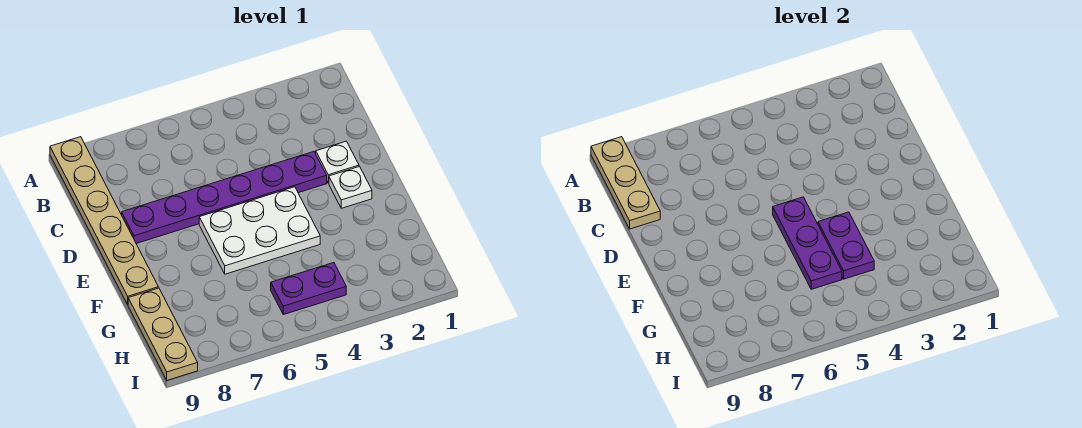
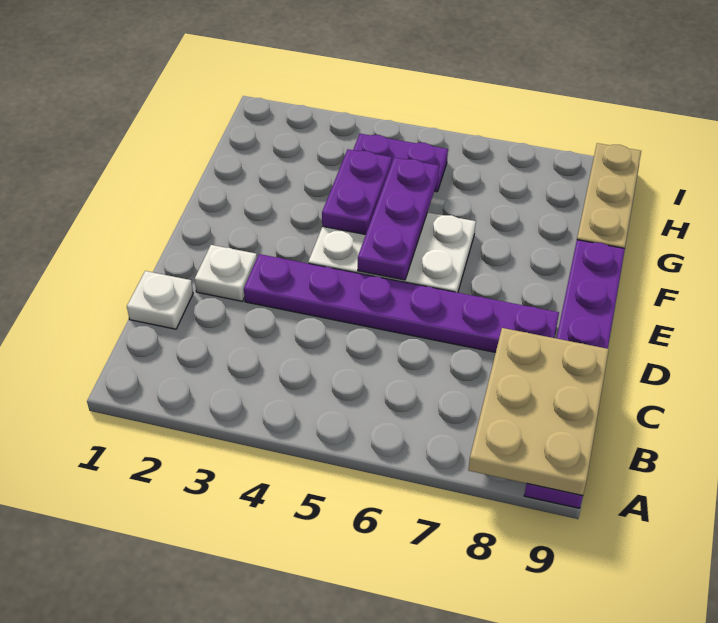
tan plate A9:F9 level 1 -> purple plate A9:F9 level 1
tan plate A9:C9 level 2 -> tan plate A8:C9 level 2
white plate E2 level 1 -> white plate C1 level 1

